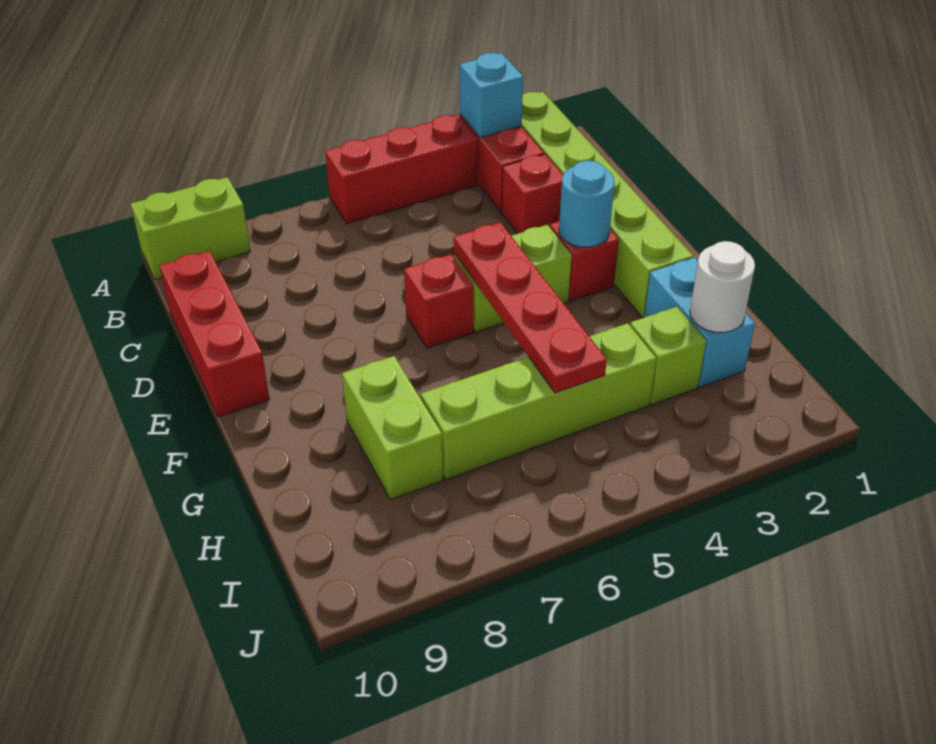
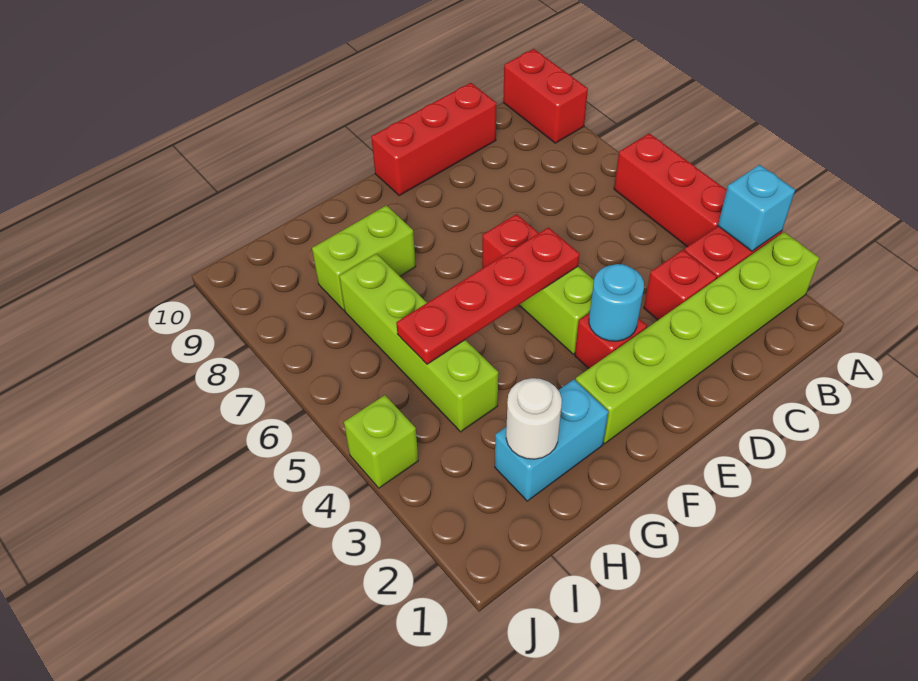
lime brick A9:A10 level 1 -> red brick A9:A10 level 1
lime brick H3 level 1 -> lime brick J4 level 1

